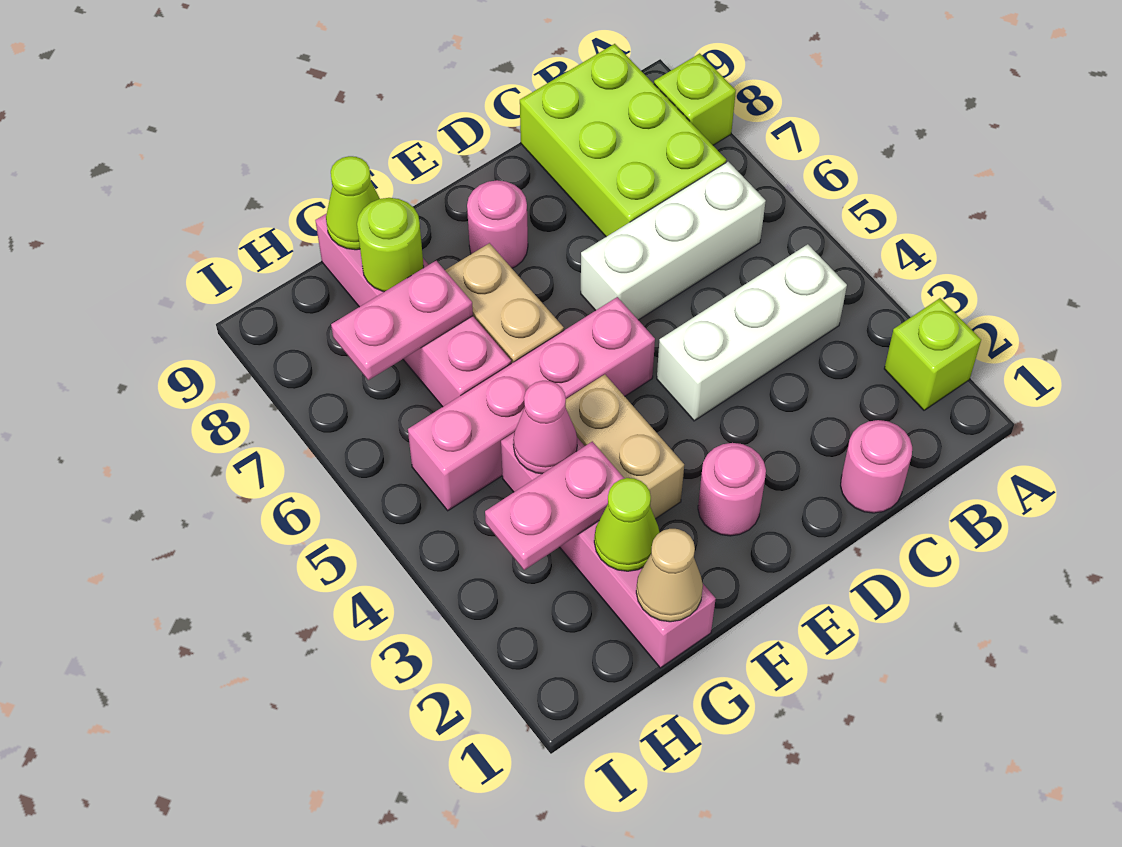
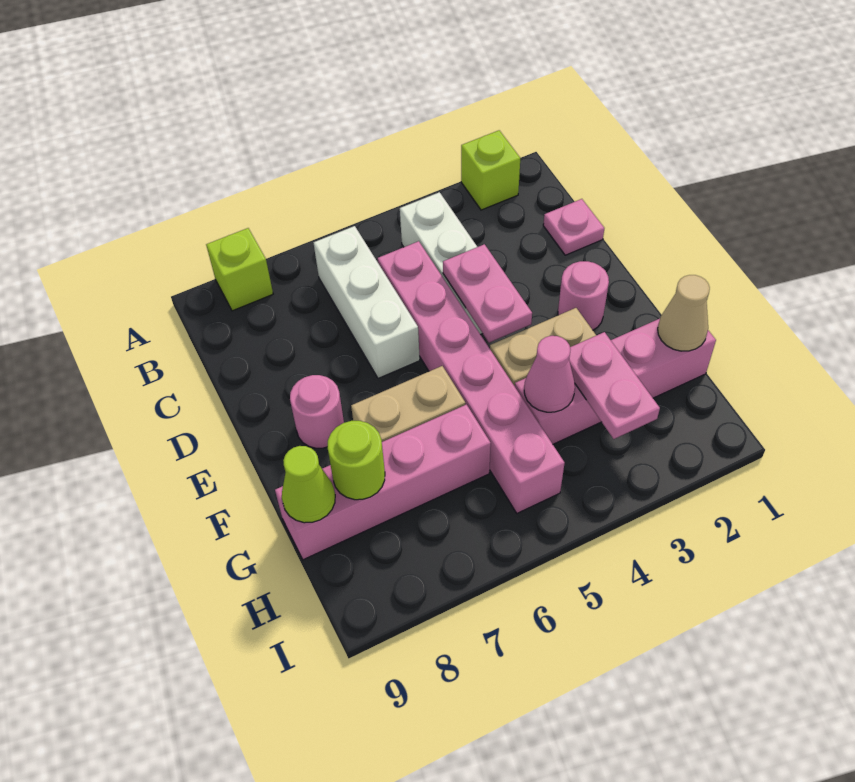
lime brick B7:C9 level 1 -> none
pink round brick C1 level 1 -> pink plate C1 level 1
pink brick E5:H5 level 1 -> pink brick C5:H5 level 1
lime cone G2 level 2 -> none
pink plate G7:H7 level 2 -> pink plate D4:E4 level 2

